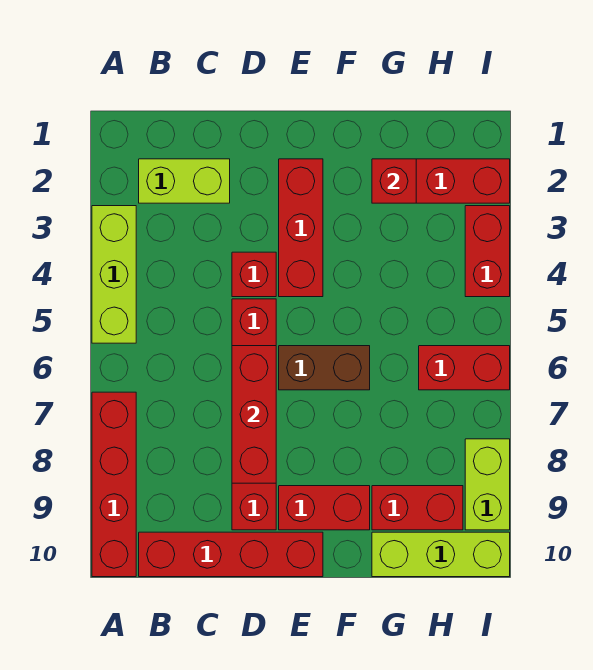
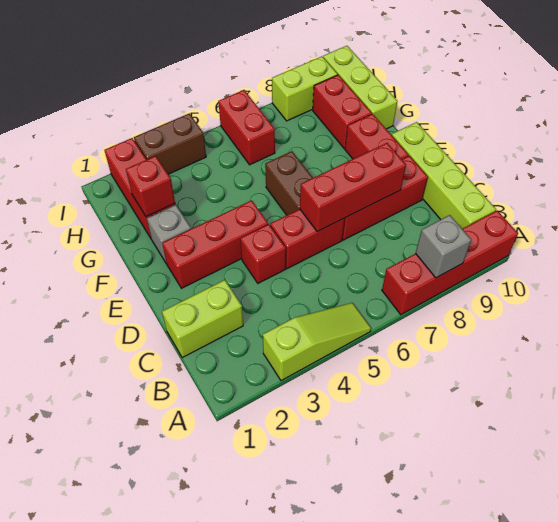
lime brick A3:A5 level 1 -> lime slope A3:A5 level 1 top 3
none -> grey brick A8 level 2
lime brick B2:C2 level 1 -> lime brick C1:C2 level 1
red brick B10:E10 level 1 -> lime brick B10:E10 level 1
none -> grey brick F2 level 1
red brick I3:I4 level 1 -> brown brick I3:I4 level 1

